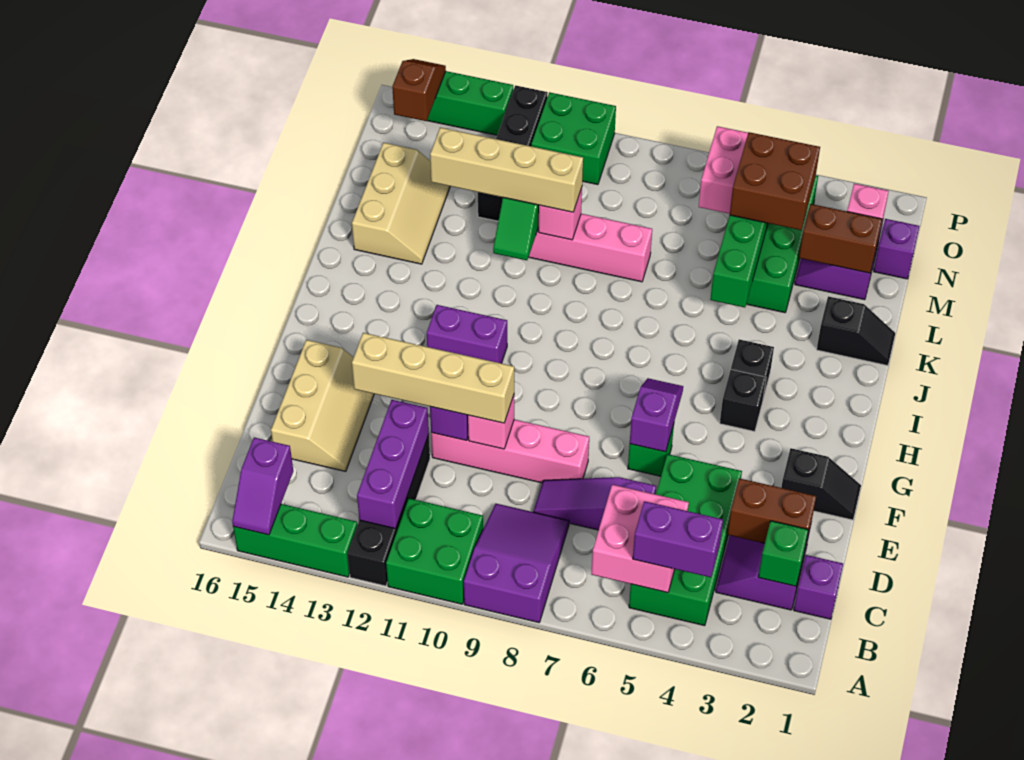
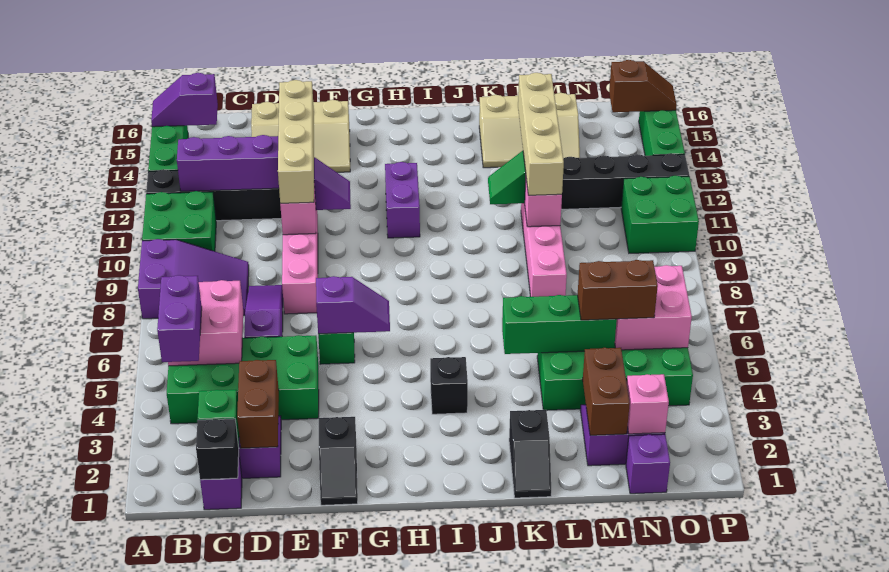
black brick H4 level 1 -> black brick C1 level 2
brown brick M4:N5 level 3 -> brown brick M5:N5 level 3

